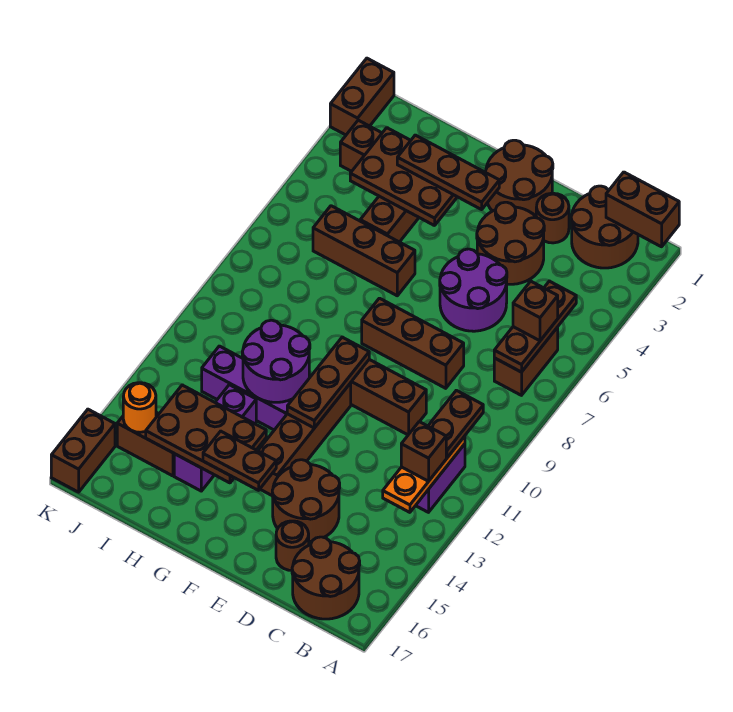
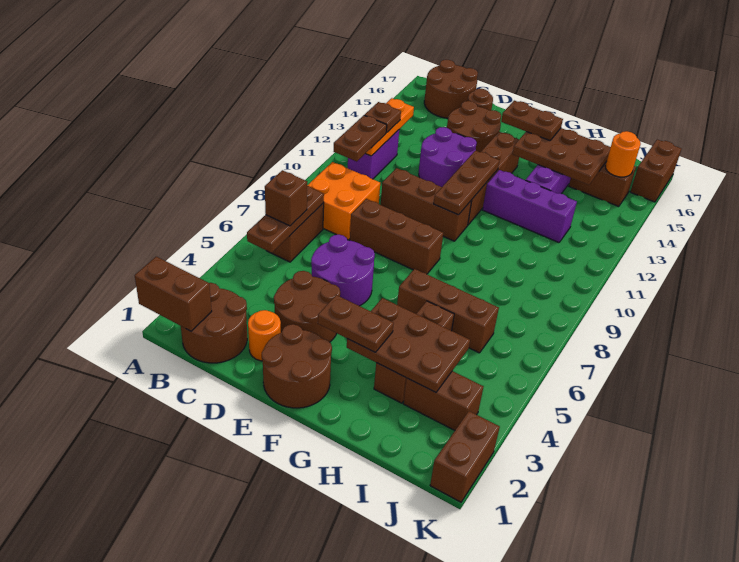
none -> orange brick B8:C9 level 1
brown brick B12 level 3 -> brown plate B12 level 3
brown round brick D2 level 1 -> orange round brick D2 level 1
brown plate F3:H3 level 3 -> brown plate F3:G3 level 3
purple round brick G11:H12 level 2 -> purple round brick D12:E13 level 1

